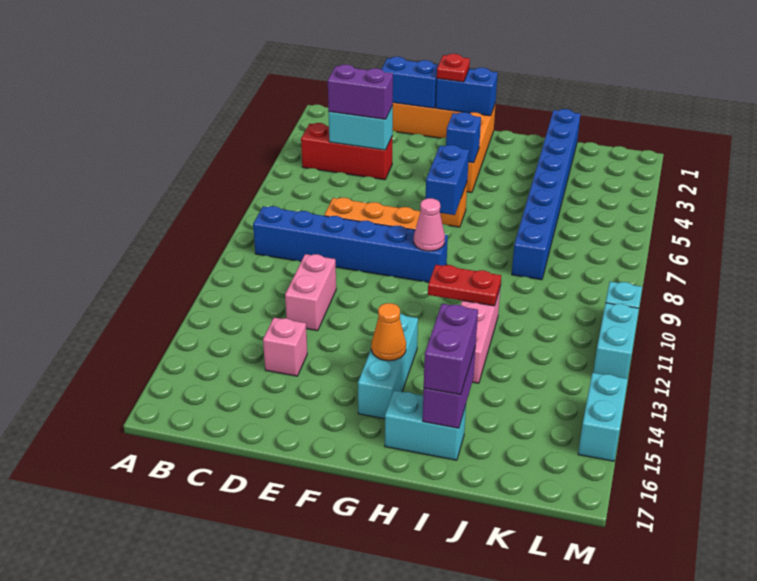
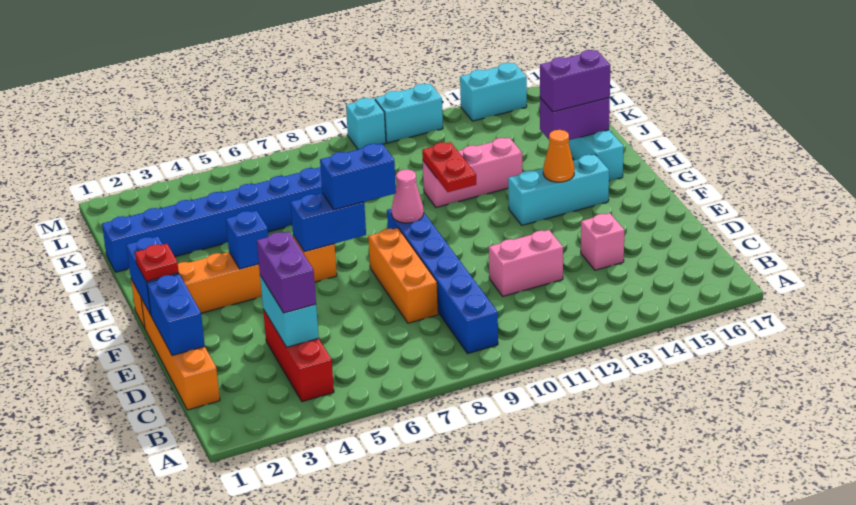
none -> blue brick G7:G8 level 3

